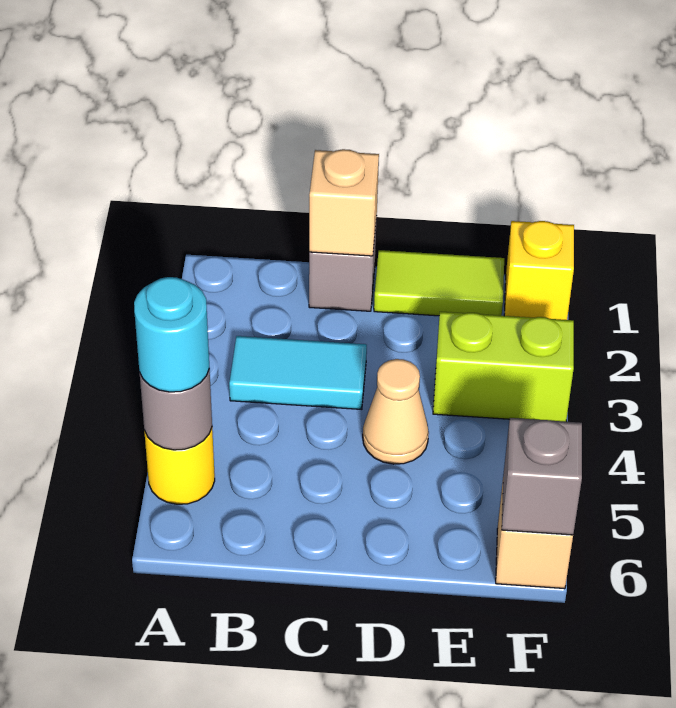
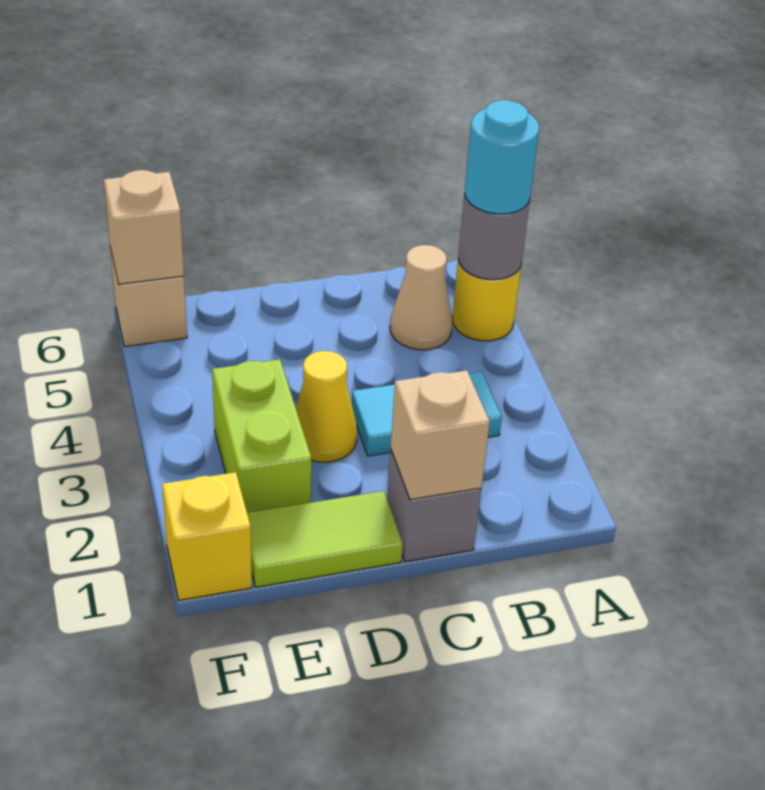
none -> yellow cone D3 level 1
tan cone D4 level 1 -> tan cone B5 level 1
lime brick E3:F3 level 1 -> lime brick E2:E3 level 1
grey brick F6 level 2 -> tan brick F6 level 2

